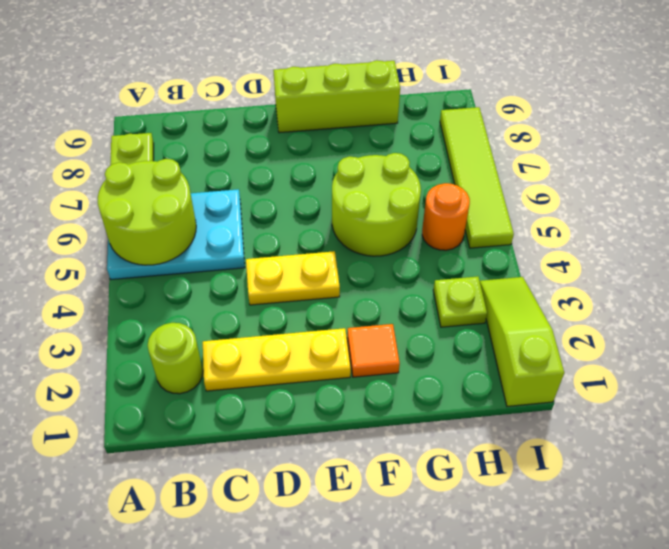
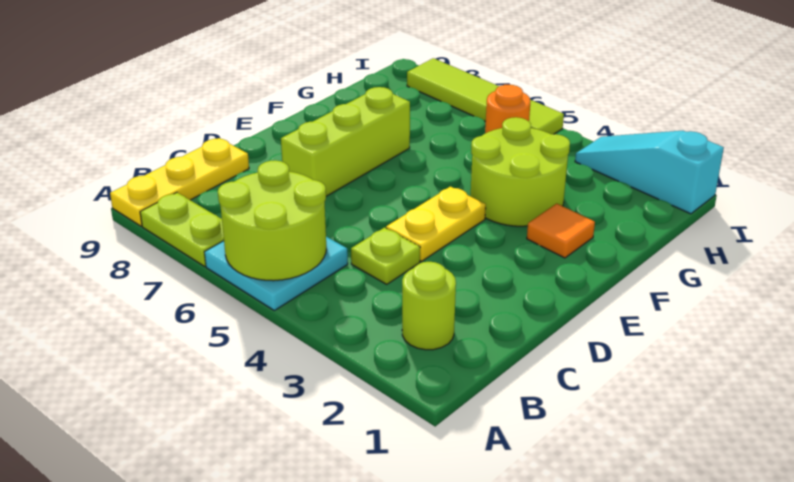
cyan plate A5:C6 level 1 -> cyan plate A5:B6 level 1
yellow plate C2:E2 level 1 -> yellow plate A9:C9 level 1
lime brick E9:G9 level 1 -> lime brick D7:F7 level 1
lime round brick F5:G6 level 1 -> lime round brick F3:G4 level 1
lime plate H3 level 1 -> lime plate C4 level 1
lime slope I1:I3 level 1 top 1 -> cyan slope I1:I3 level 1 top 1

